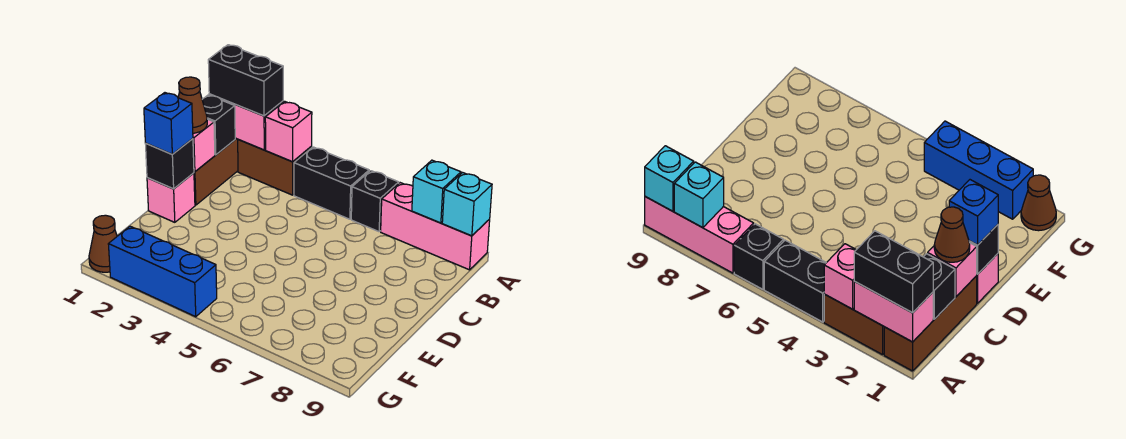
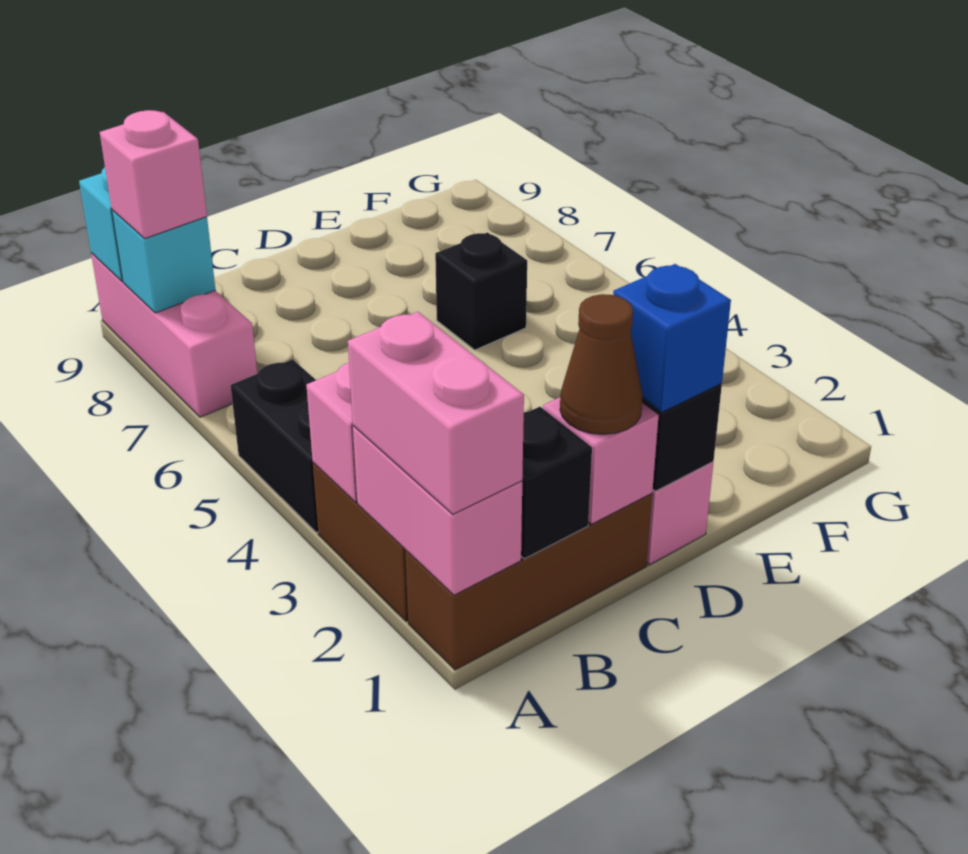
black brick A1:A2 level 3 -> pink brick A1:A2 level 3
black brick A6 level 1 -> black brick E6 level 1
none -> pink brick A8 level 3
brown cone G1 level 1 -> none
blue brick G2:G4 level 1 -> none

